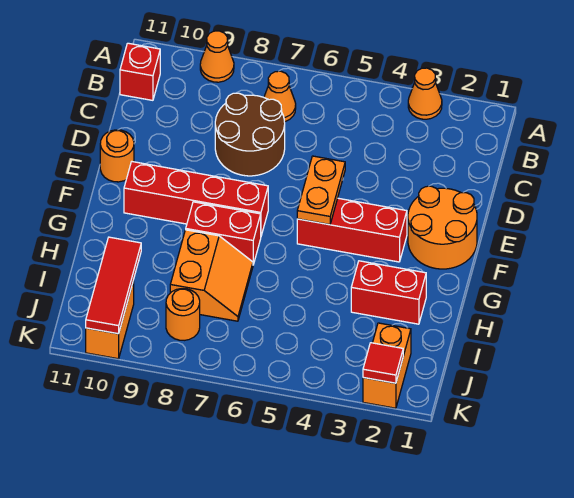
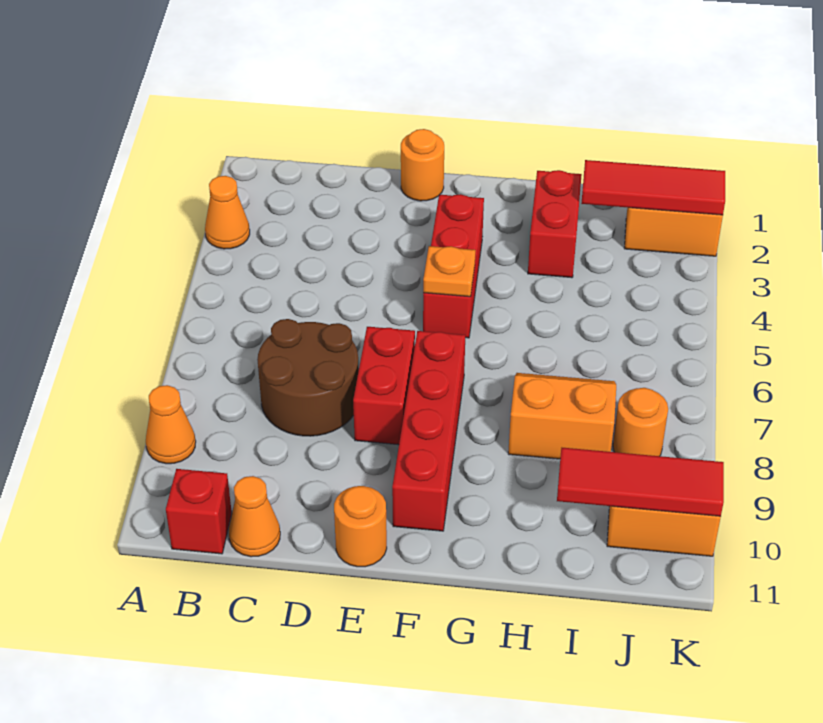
orange cone B7 level 1 -> orange cone C11 level 1
orange round brick E1:F2 level 1 -> orange round brick E1 level 1
orange plate E5:F5 level 2 -> orange plate F5 level 2
red brick G7:G8 level 1 -> red brick E7:E8 level 1
red tile K2 level 2 -> red tile I2:K2 level 2

